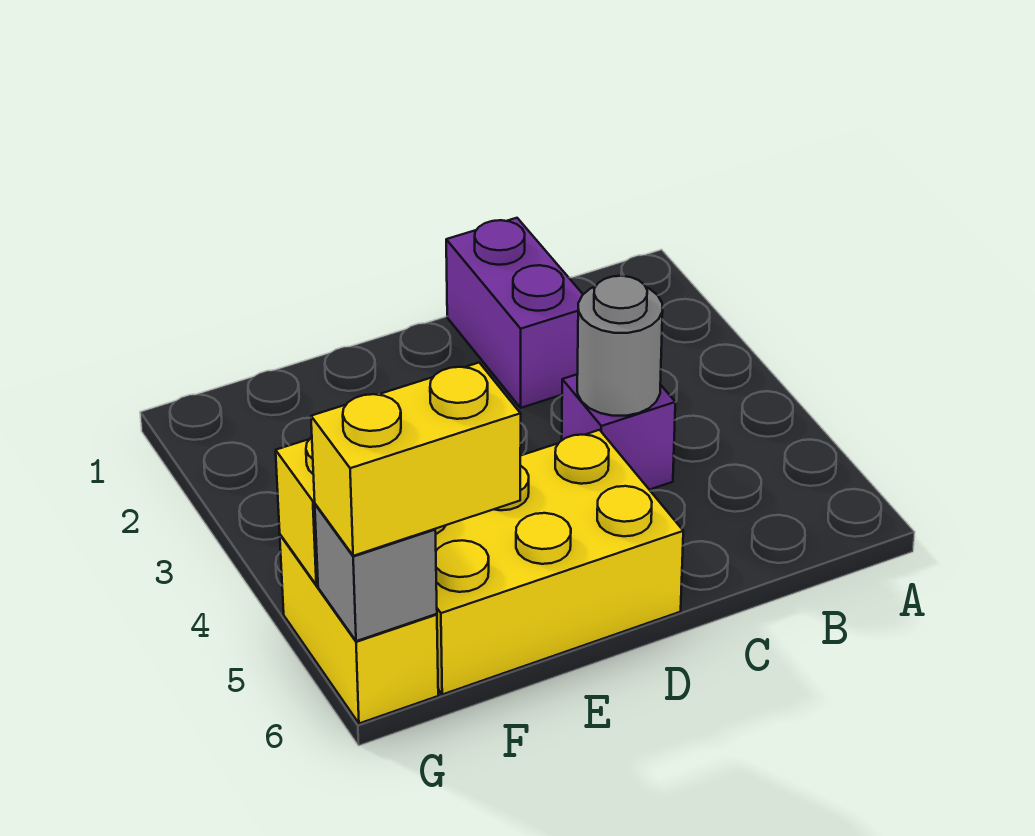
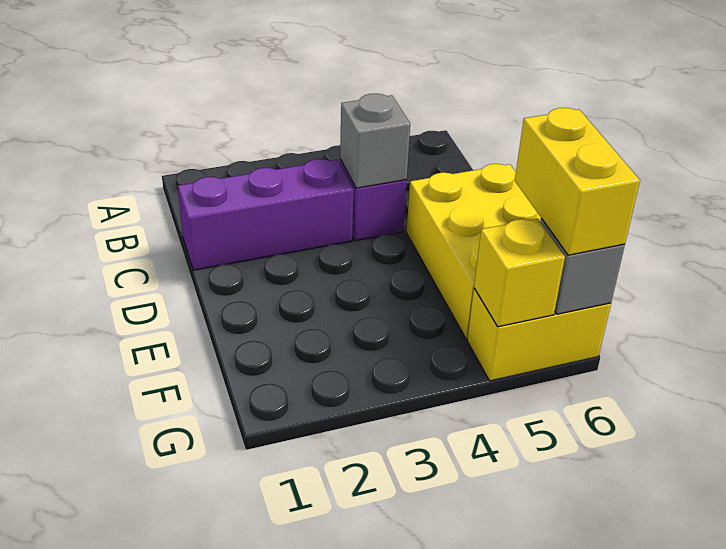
purple brick C1:C2 level 1 -> purple brick C1:C3 level 1
grey round brick C4 level 2 -> grey brick C4 level 2

